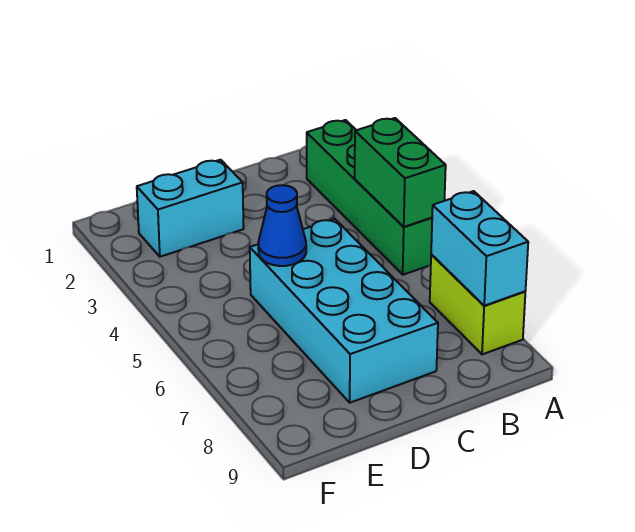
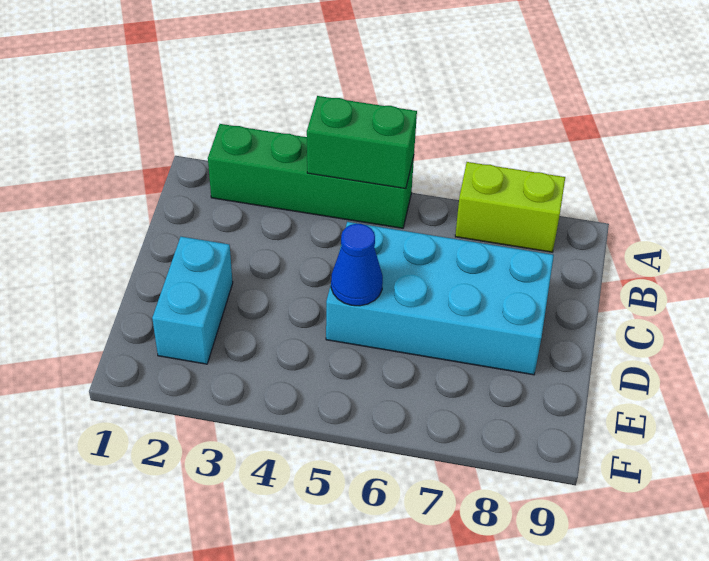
cyan brick A7:A8 level 2 -> none

